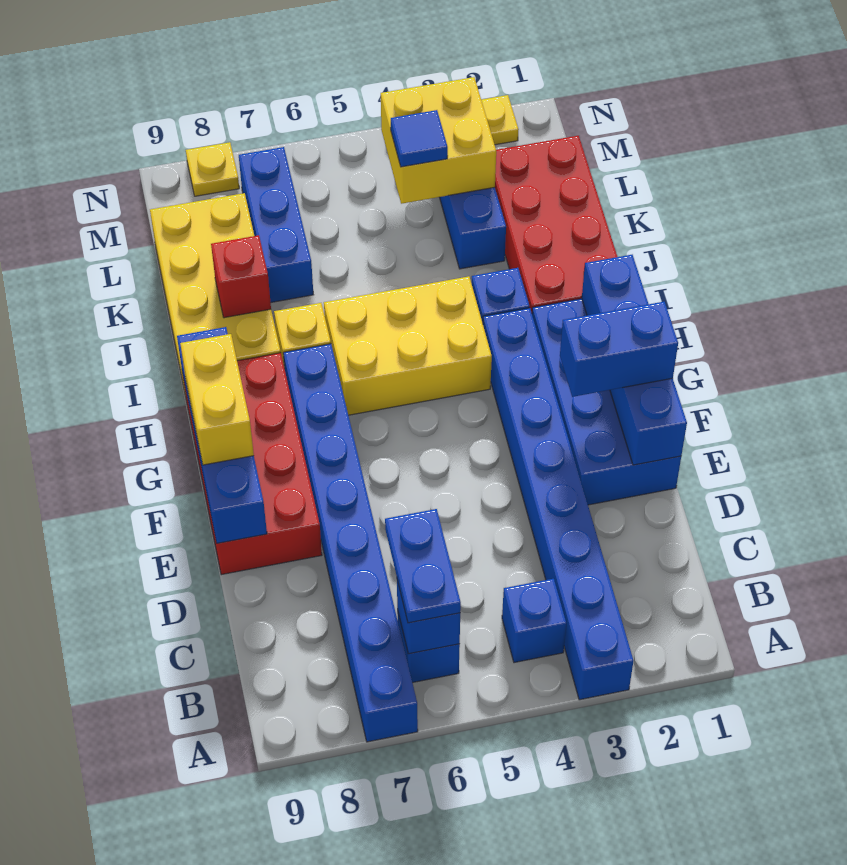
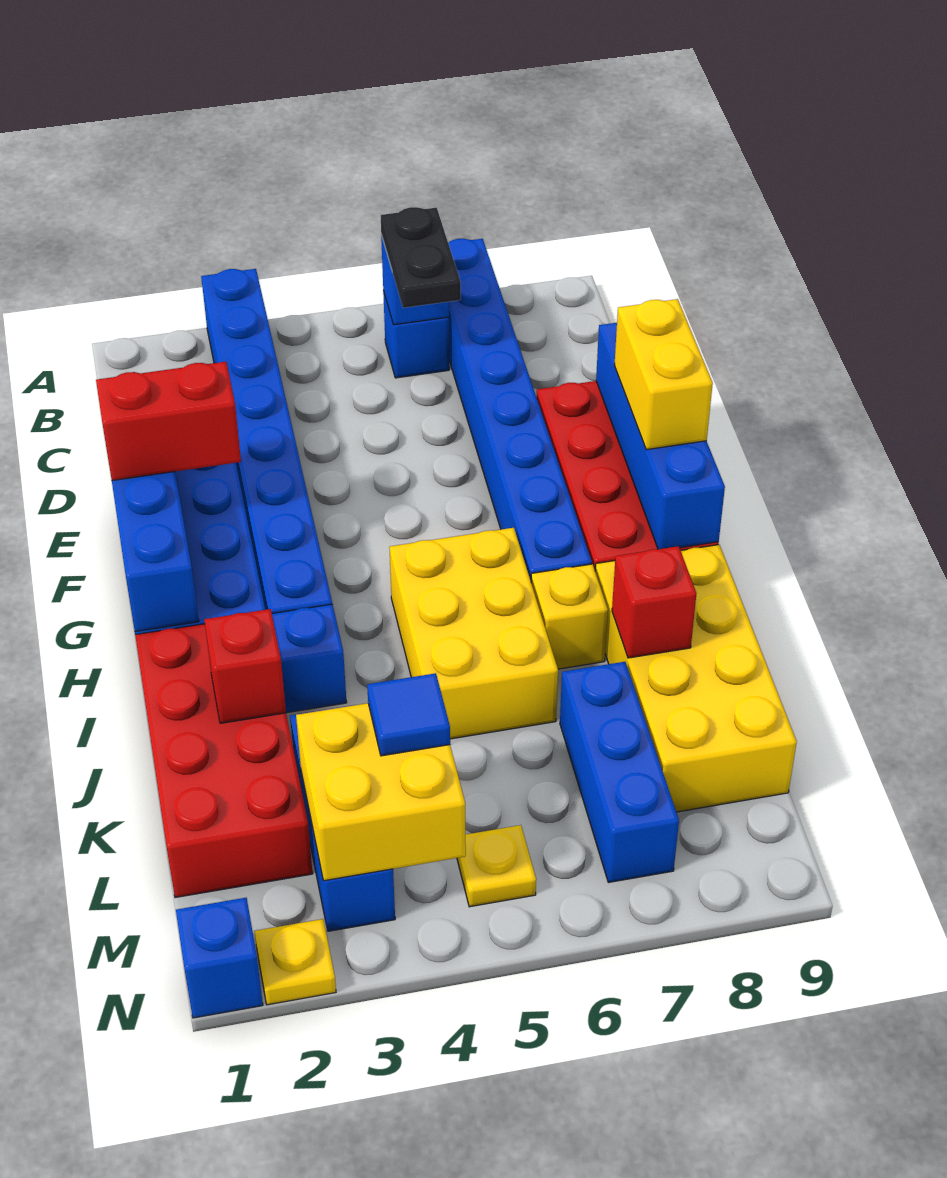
blue brick B4 level 1 -> blue brick N1 level 1
blue plate B6:C6 level 3 -> black plate B6:C6 level 3
blue brick F1:F2 level 3 -> red brick F1:F2 level 3
yellow brick H4:I6 level 1 -> yellow brick H5:J6 level 1
none -> red brick J2 level 2
yellow plate N8 level 1 -> yellow plate M5 level 1

